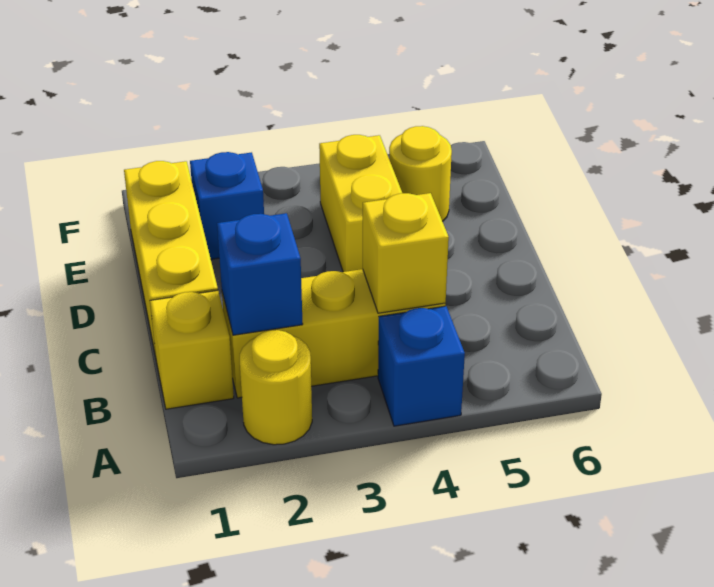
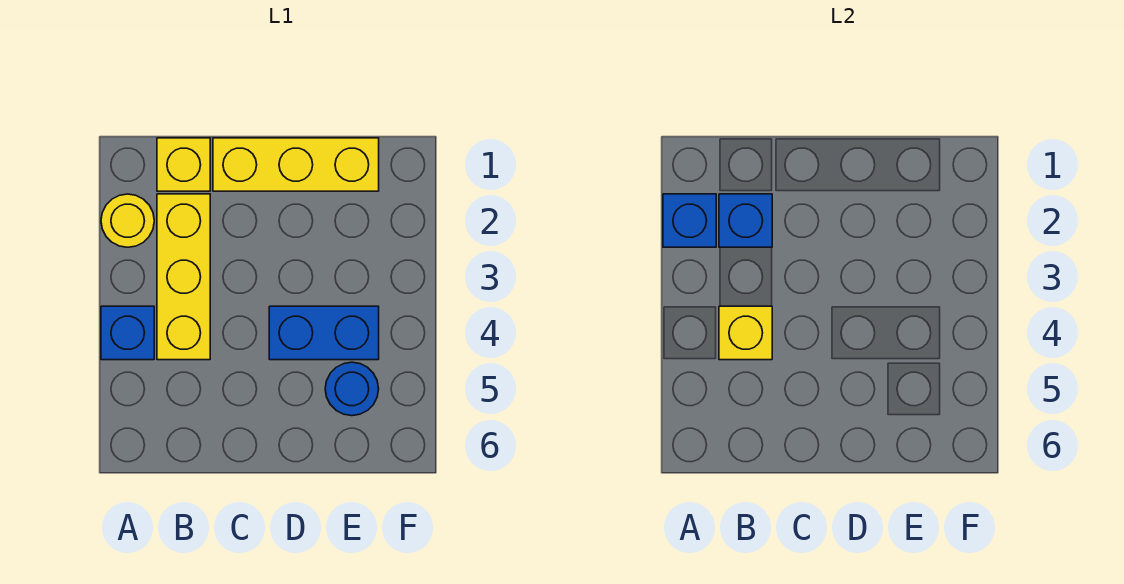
yellow brick D4:E4 level 1 -> blue brick D4:E4 level 1
blue brick E2 level 1 -> blue brick A2 level 2
yellow round brick E5 level 1 -> blue round brick E5 level 1

